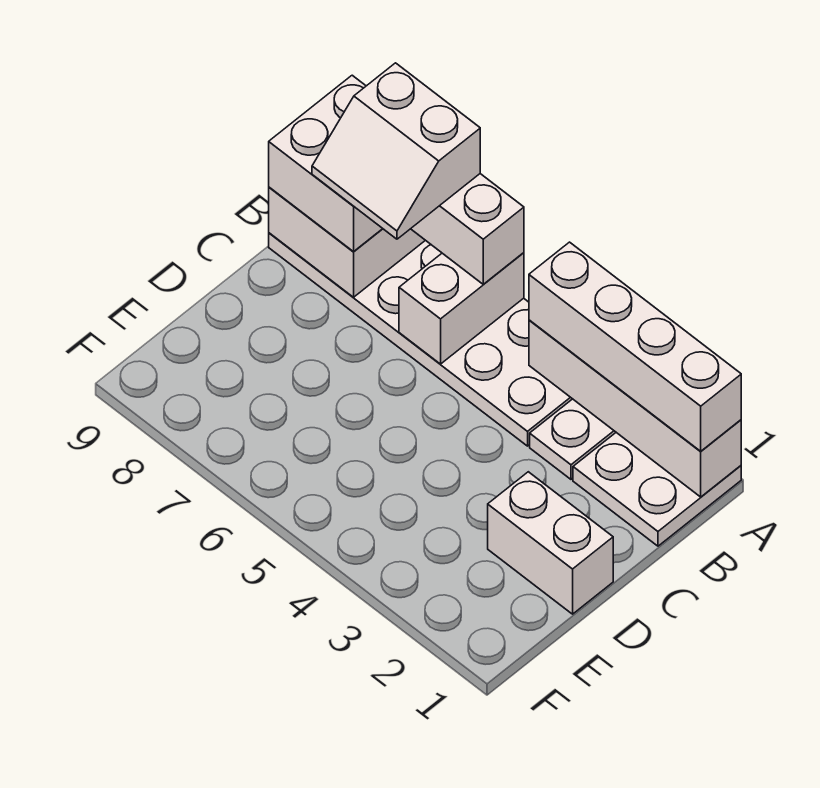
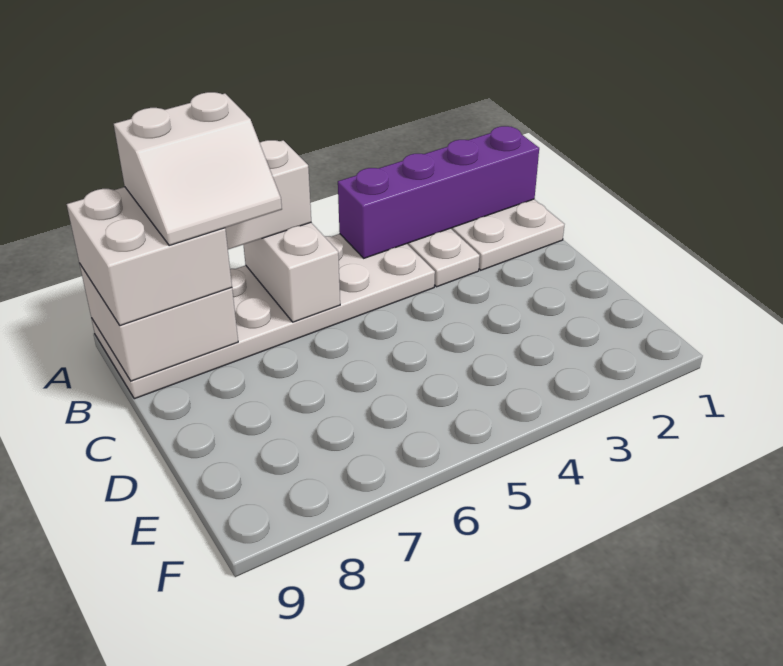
white brick A1:A4 level 2 -> purple brick A1:A4 level 2
white brick A1:A4 level 3 -> none
white brick D1:D2 level 1 -> none

